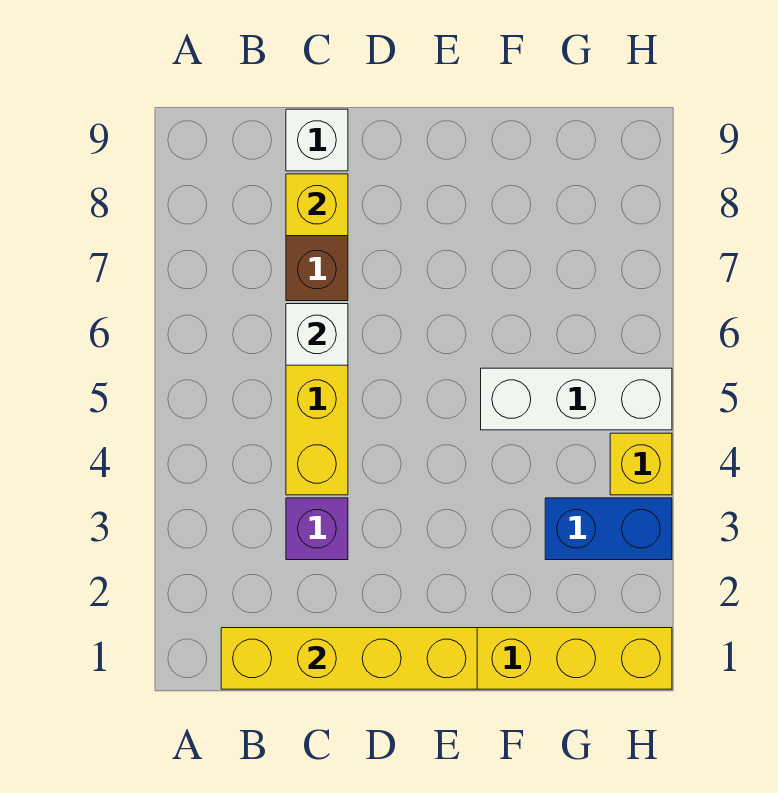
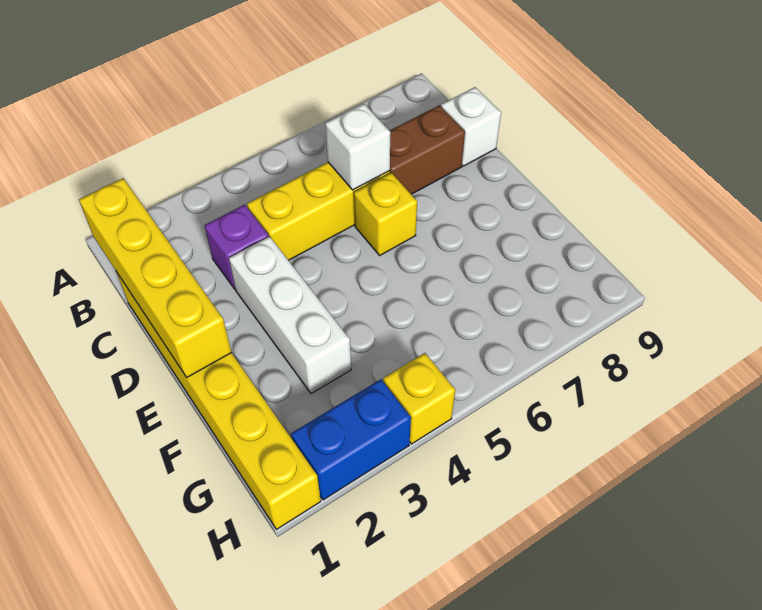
yellow brick C8 level 2 -> yellow brick D6 level 1
white brick F5:H5 level 1 -> white brick D3:F3 level 1
blue brick G3:H3 level 1 -> blue brick H2:H3 level 1

